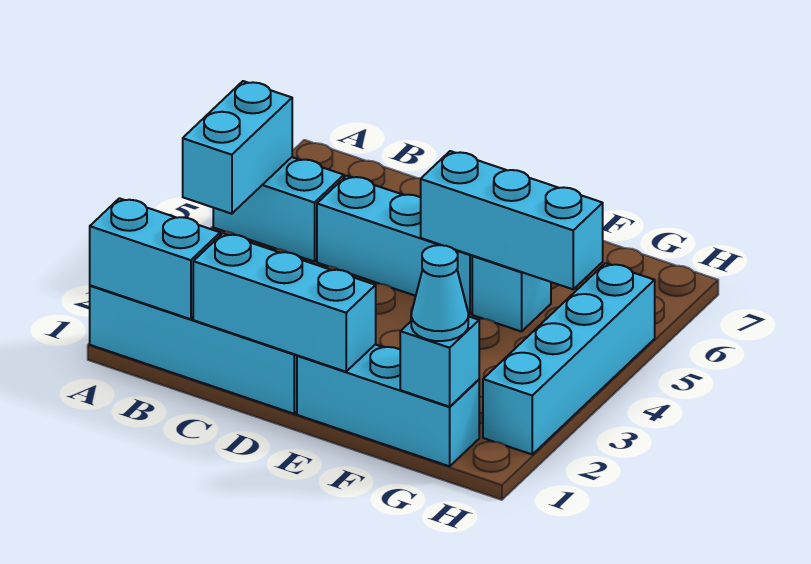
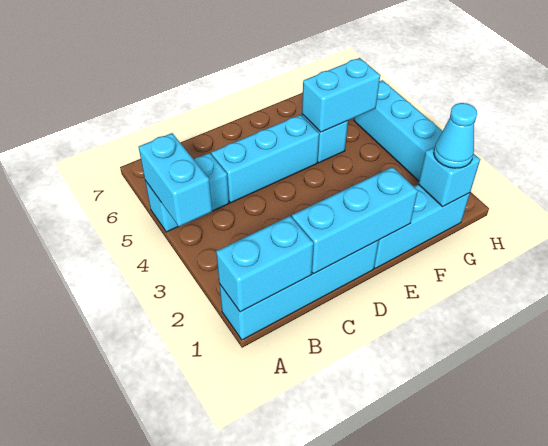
cyan brick E5:G5 level 2 -> cyan brick F5:G5 level 2

